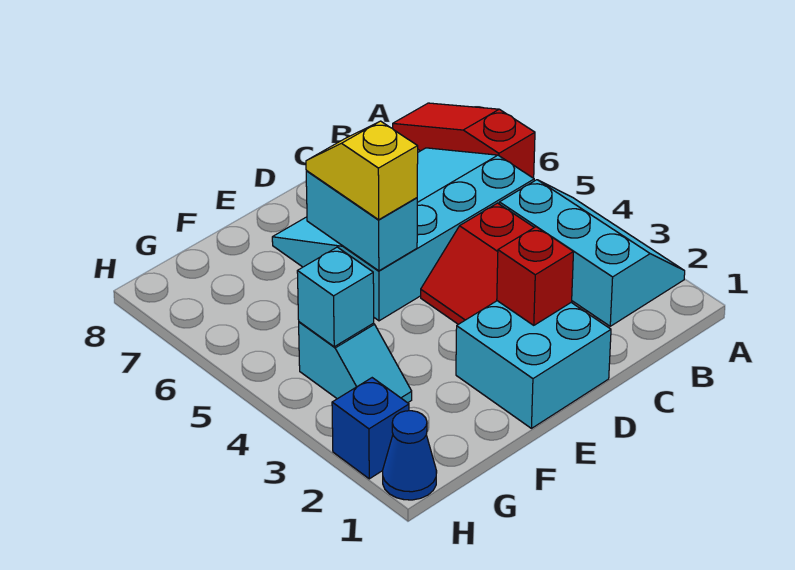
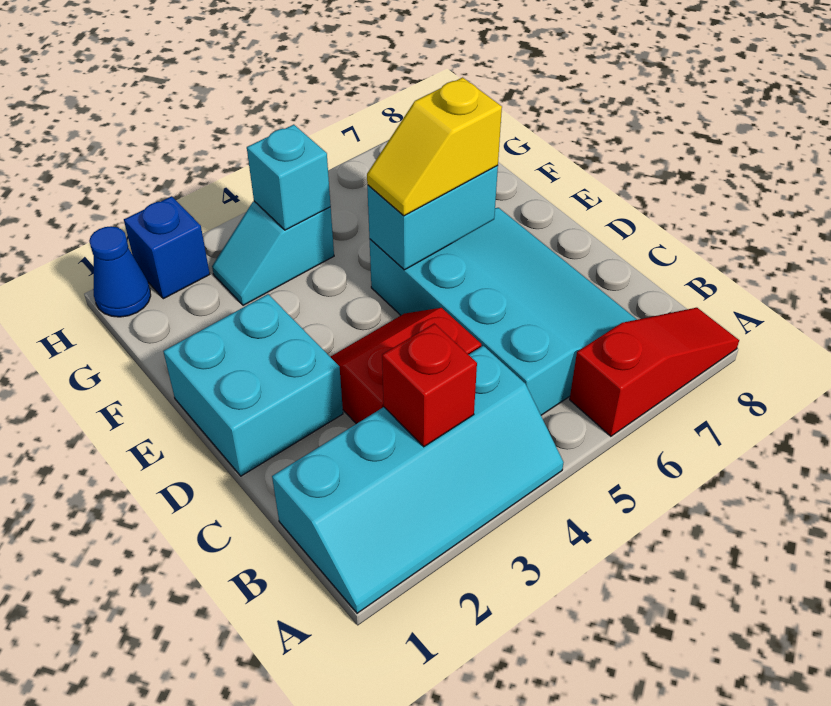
cyan slope A2:B4 level 1 top B -> cyan slope A1:B4 level 1 top B
red brick D2 level 2 -> red brick B3 level 2
yellow slope E5:E6 level 3 top 5 -> yellow slope E5:E6 level 3 top 6

